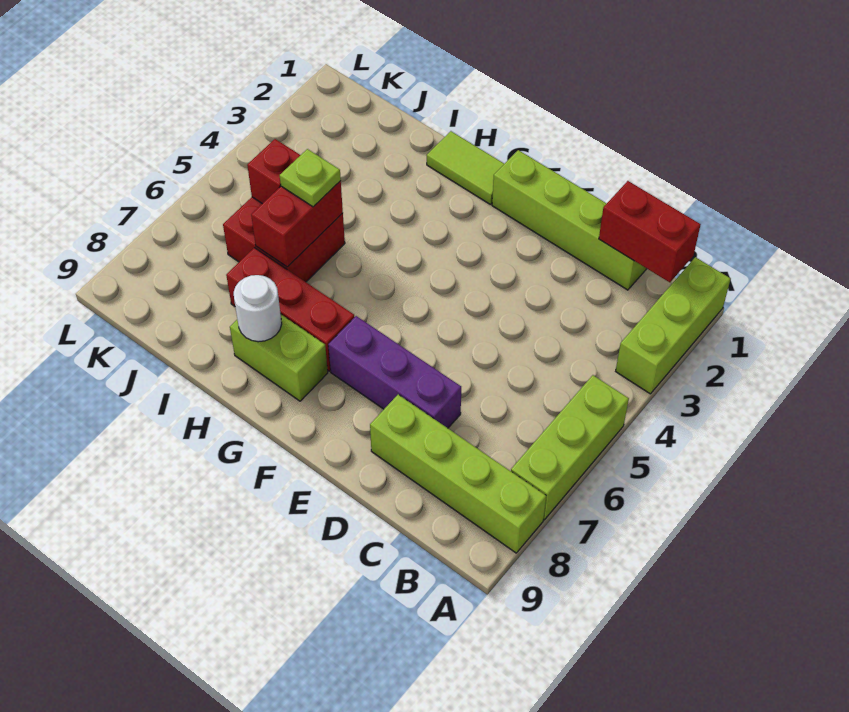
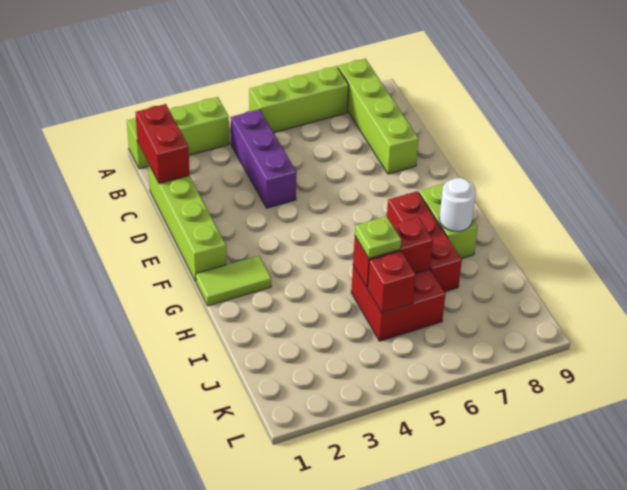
purple brick D7:F7 level 1 -> purple brick B4:D4 level 1
lime tile G1:H1 level 1 -> lime tile G1:G2 level 1

